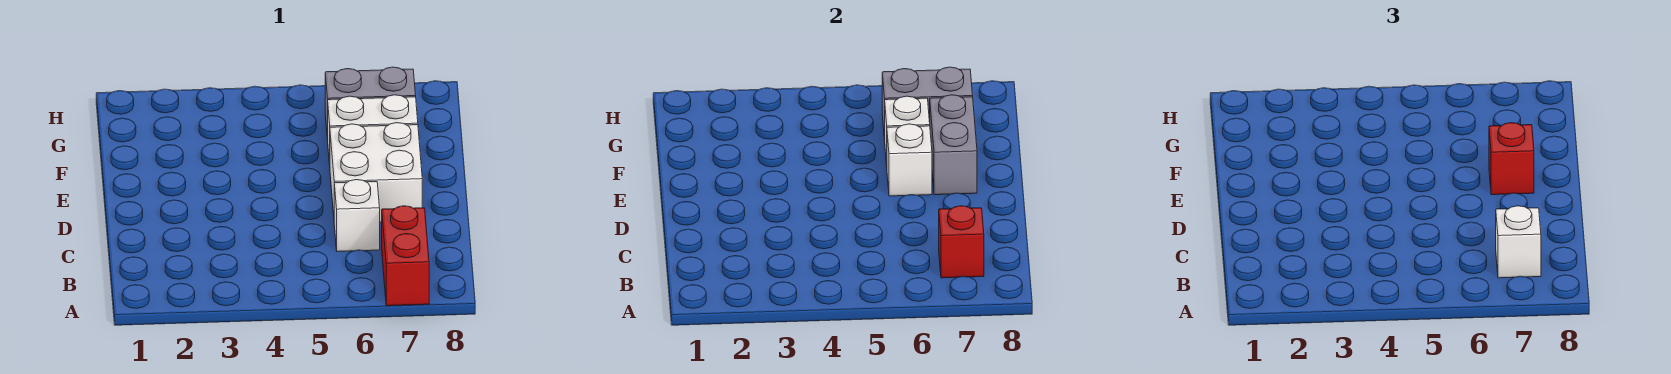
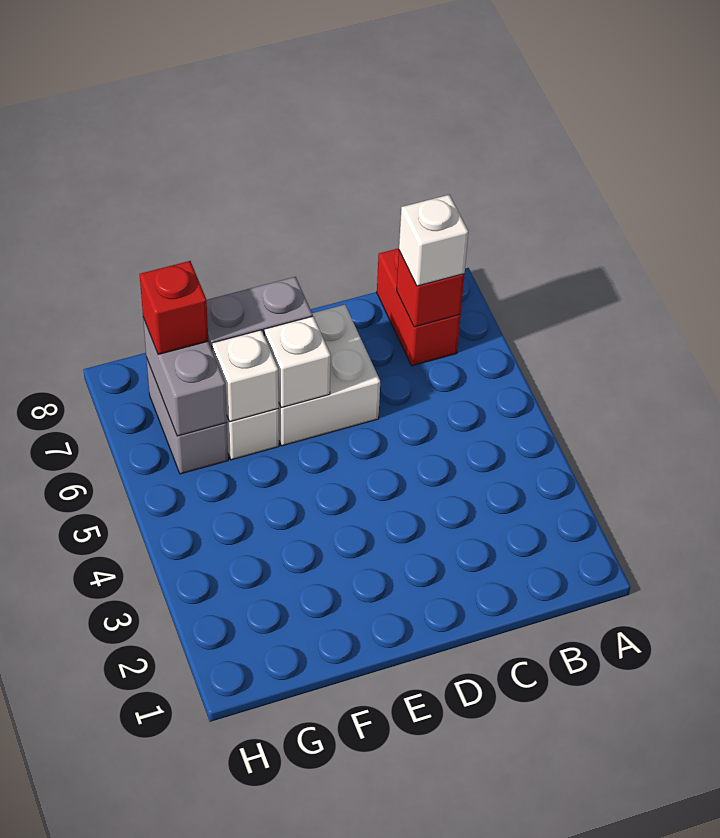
red brick A7:B7 level 1 -> red brick B7:B8 level 1
white brick C6 level 1 -> none
red brick E7 level 3 -> red brick G7 level 3

